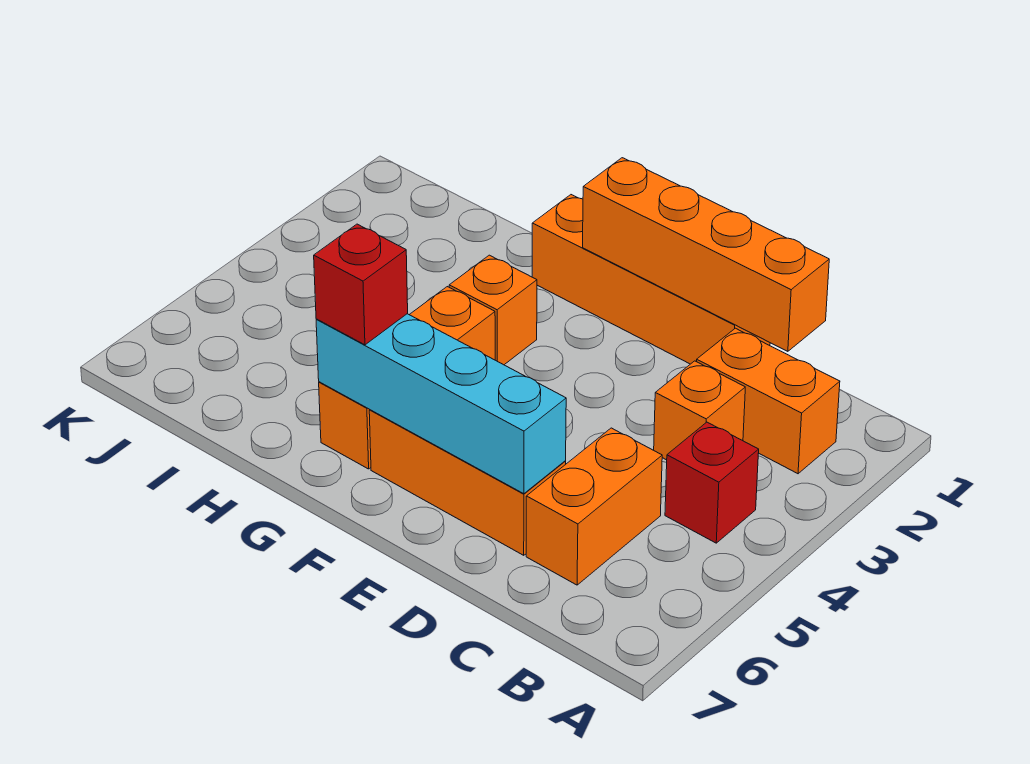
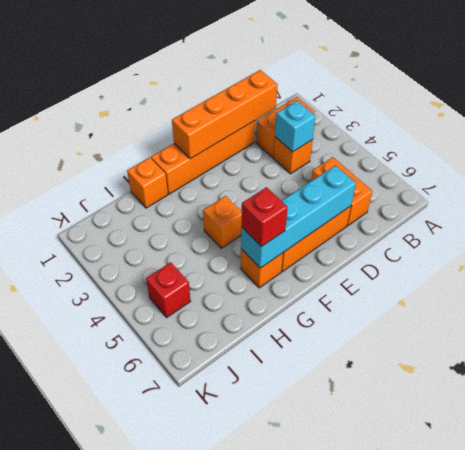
red brick B4 level 1 -> red brick J5 level 1
none -> cyan brick C3 level 2
orange brick G3 level 1 -> orange brick H1 level 1

